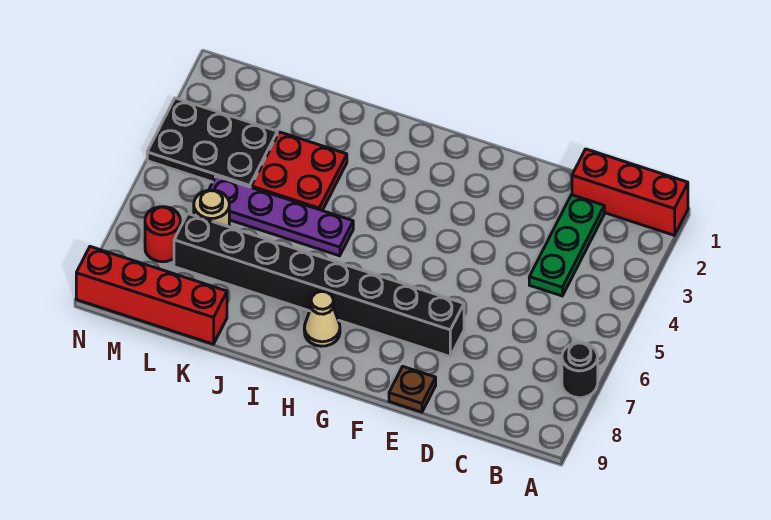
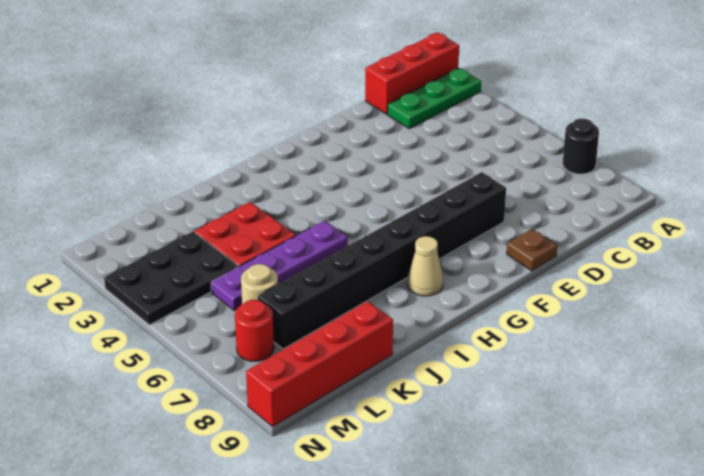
green plate C2:C4 level 1 -> green plate A2:C2 level 1

